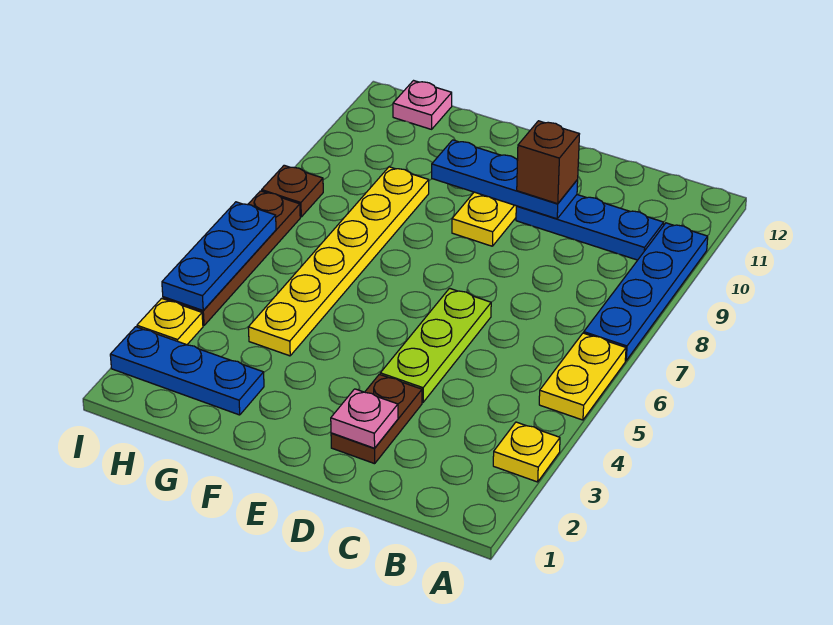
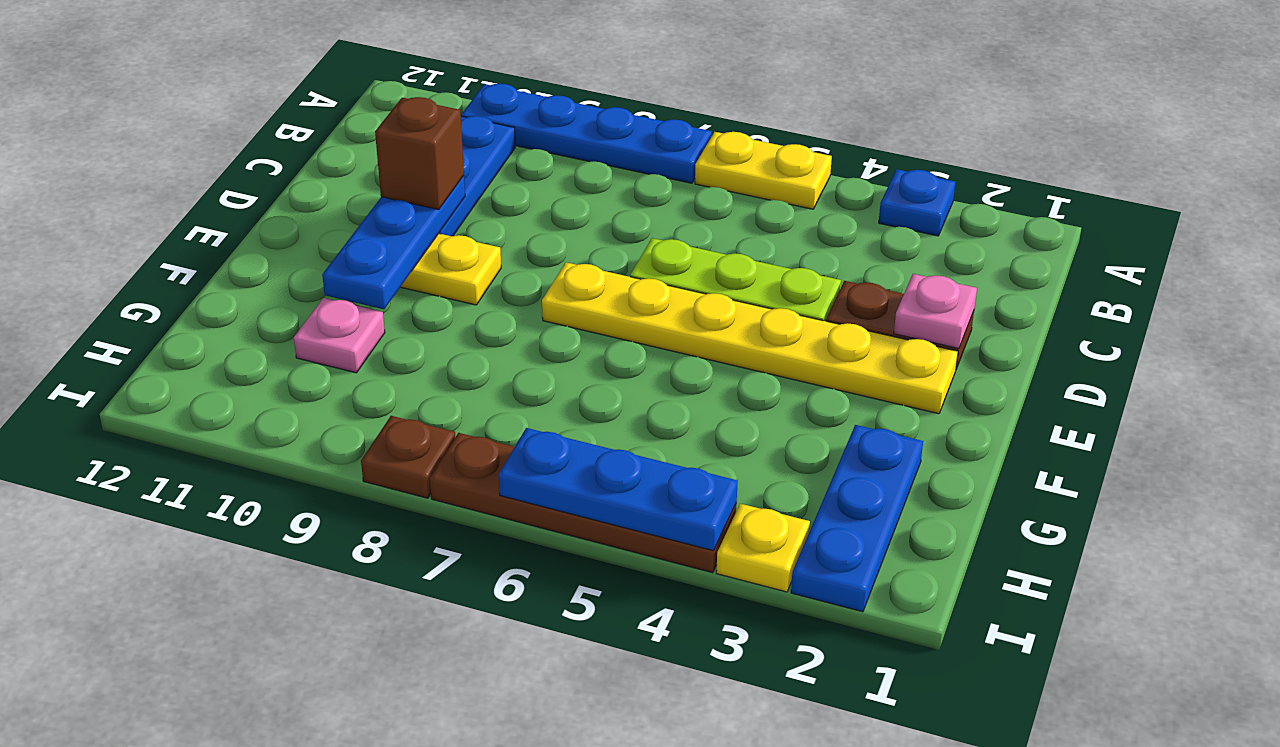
yellow plate A3 level 1 -> blue plate A3 level 1
yellow plate G4:G9 level 1 -> yellow plate E2:E7 level 1
pink plate H12 level 1 -> pink plate G10 level 1

